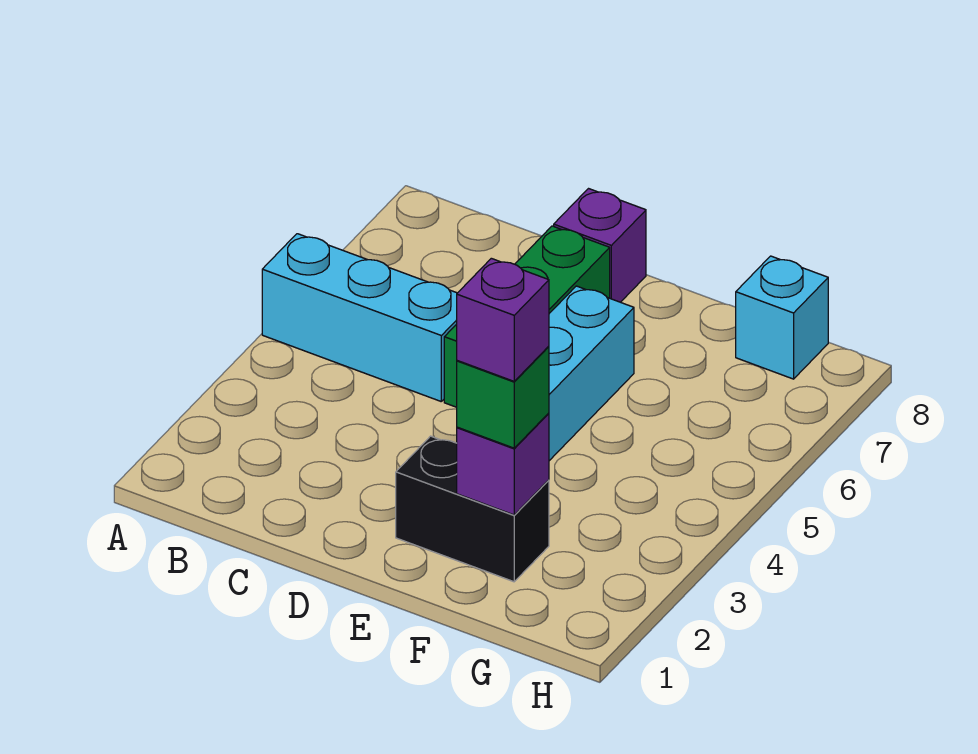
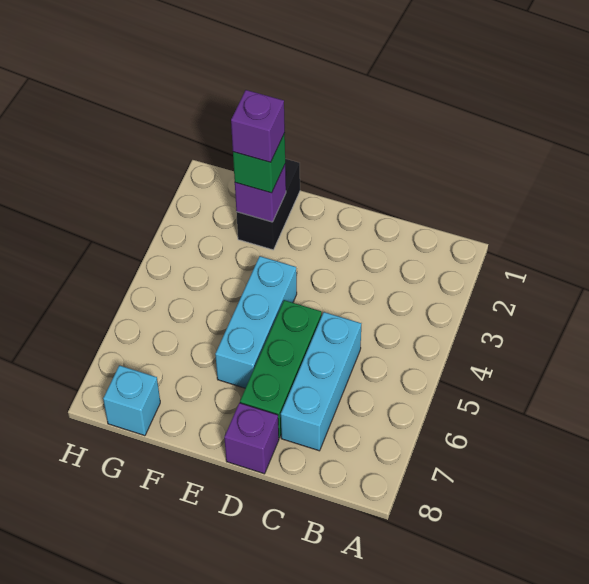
cyan brick A5:C5 level 1 -> cyan brick C5:C7 level 1
black brick E2:F2 level 1 -> black brick F1:F2 level 1

